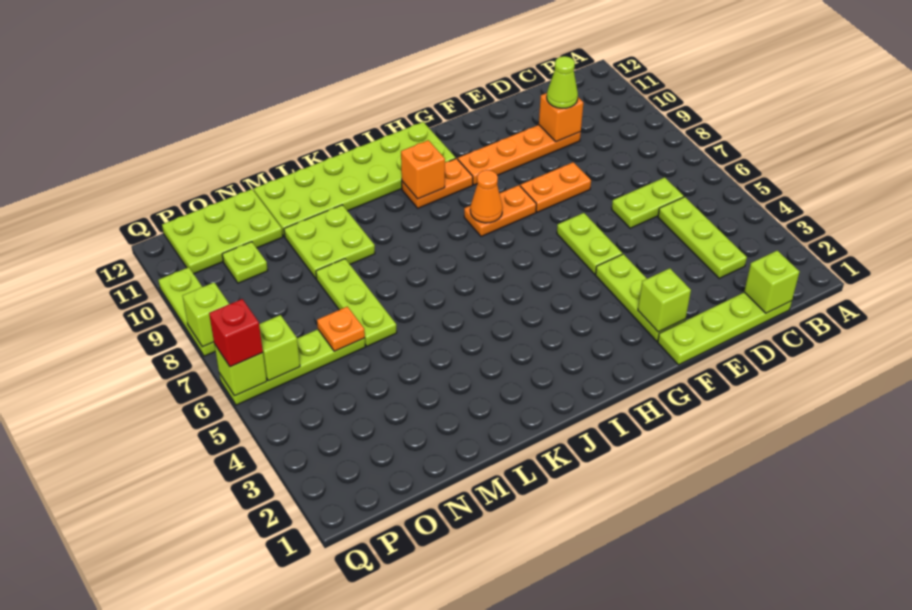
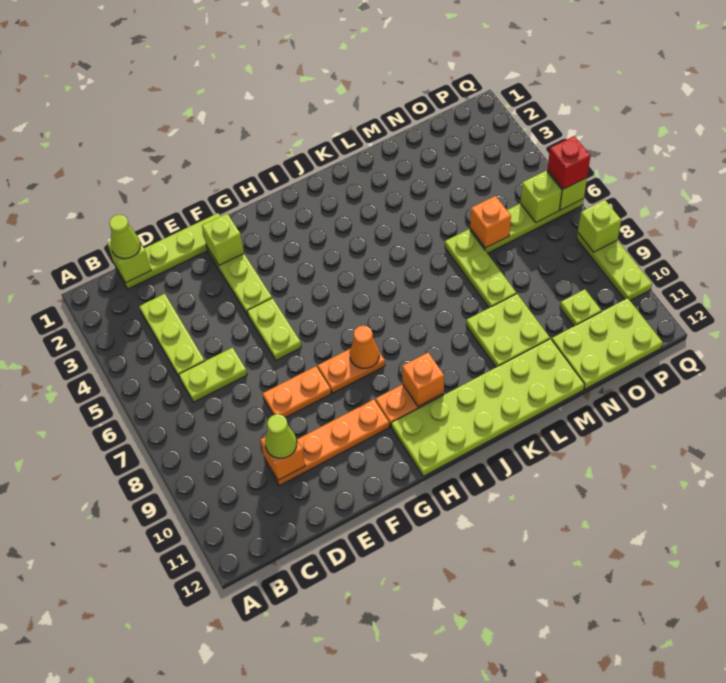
none -> lime cone C1 level 3
orange plate N6 level 2 -> orange brick N6 level 2

